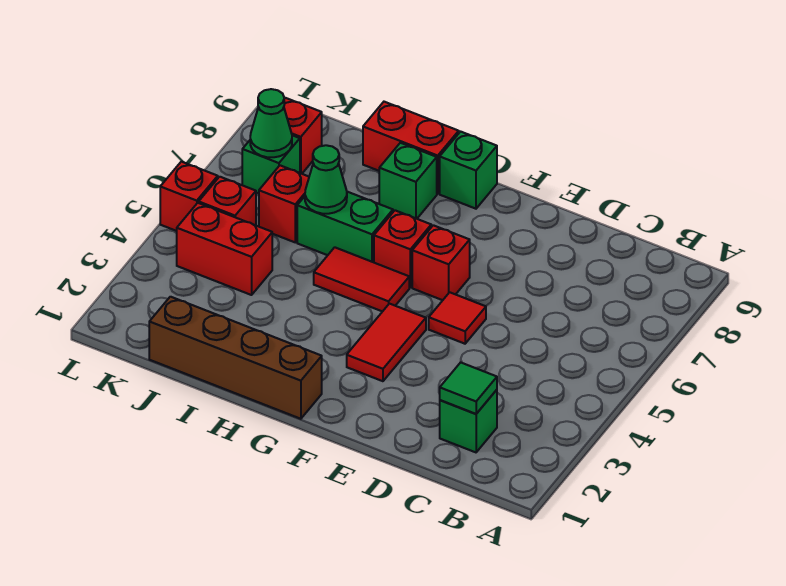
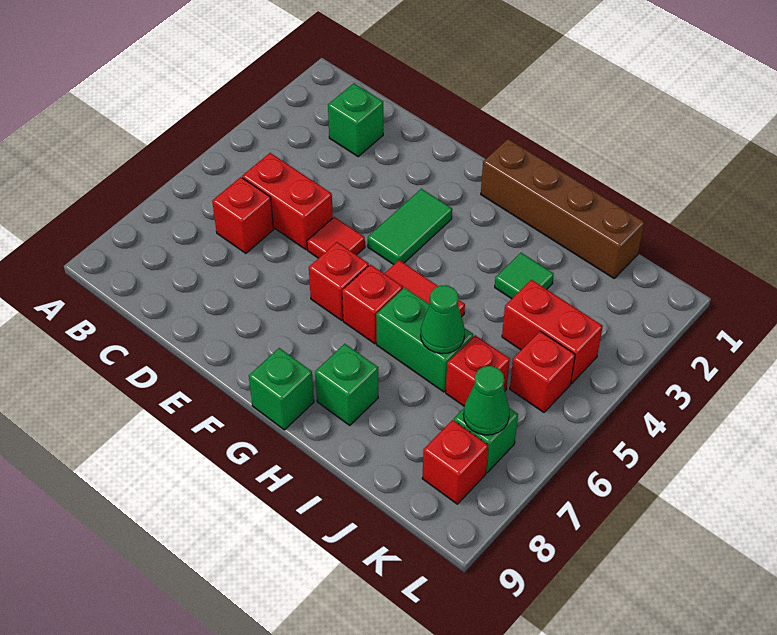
green tile C2 level 2 -> green tile I3 level 1
red tile F3:F4 level 1 -> green tile F3:F4 level 1
red brick H9:I9 level 1 -> red brick C5:D5 level 1
red brick L5 level 1 -> red brick C6 level 1

